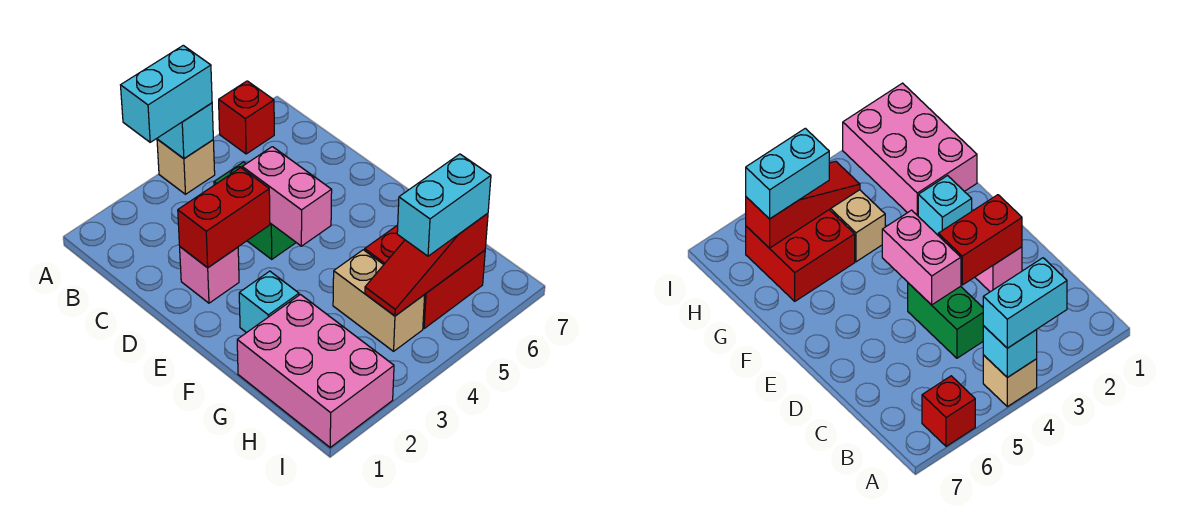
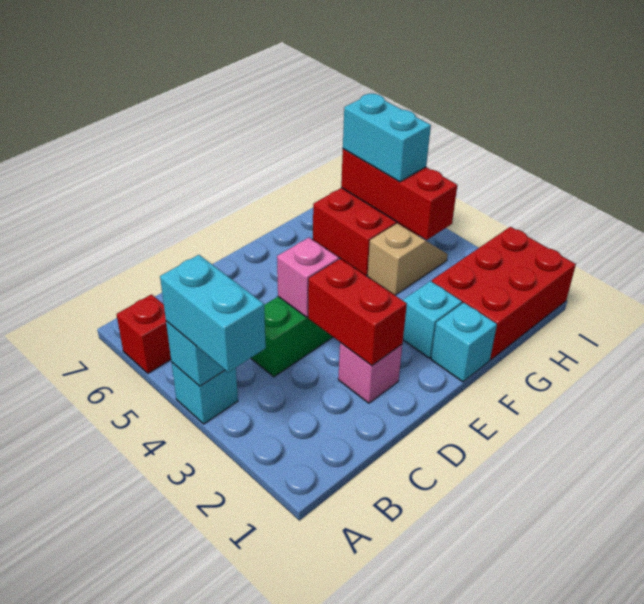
tan brick A4 level 1 -> cyan brick A4 level 1
pink brick D4:E4 level 2 -> pink brick D4 level 2
none -> cyan brick F1 level 1
pink brick G1:I2 level 1 -> red brick G1:I2 level 1
tan brick G4:H4 level 1 -> tan slope G4:H4 level 1 top G
red slope H4:H6 level 2 top 6 -> red brick H4:H6 level 2

